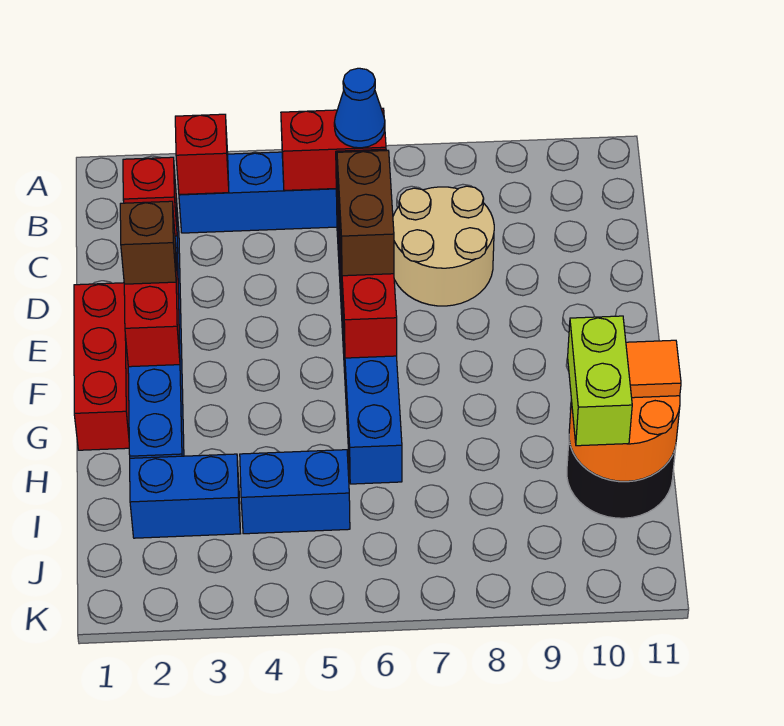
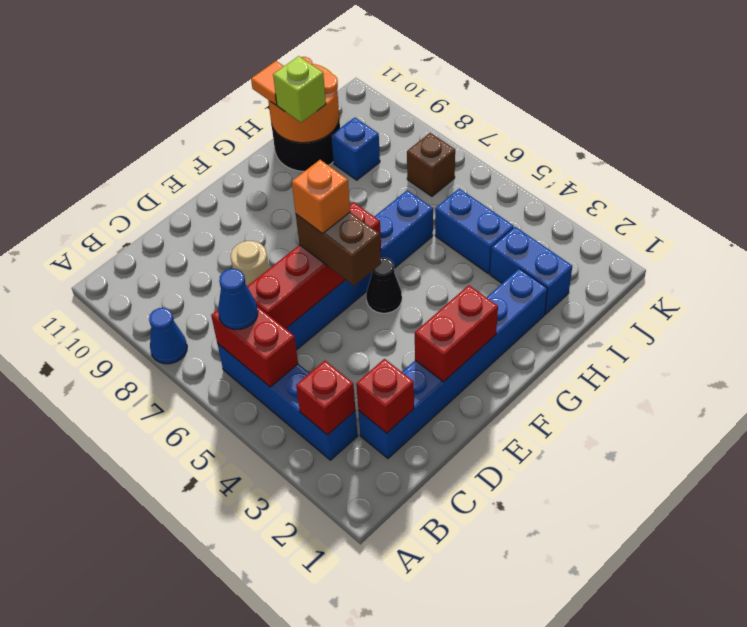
none -> blue cone A8 level 1
tan round brick C7:D8 level 1 -> tan round brick D8 level 1
brown brick D6:E6 level 3 -> brown brick E5:E6 level 3
red brick E1:G1 level 1 -> none
brown brick E2 level 3 -> brown brick J7 level 1
none -> orange brick E6 level 4
none -> black cone F5 level 1
lime brick H10:I10 level 3 -> lime brick H10 level 3
none -> blue brick I9 level 1

